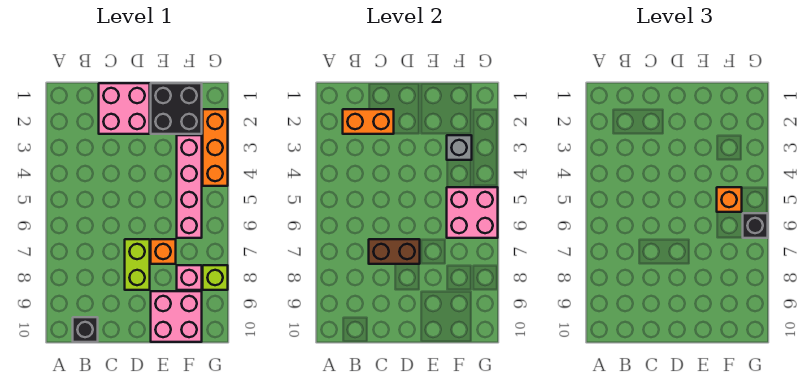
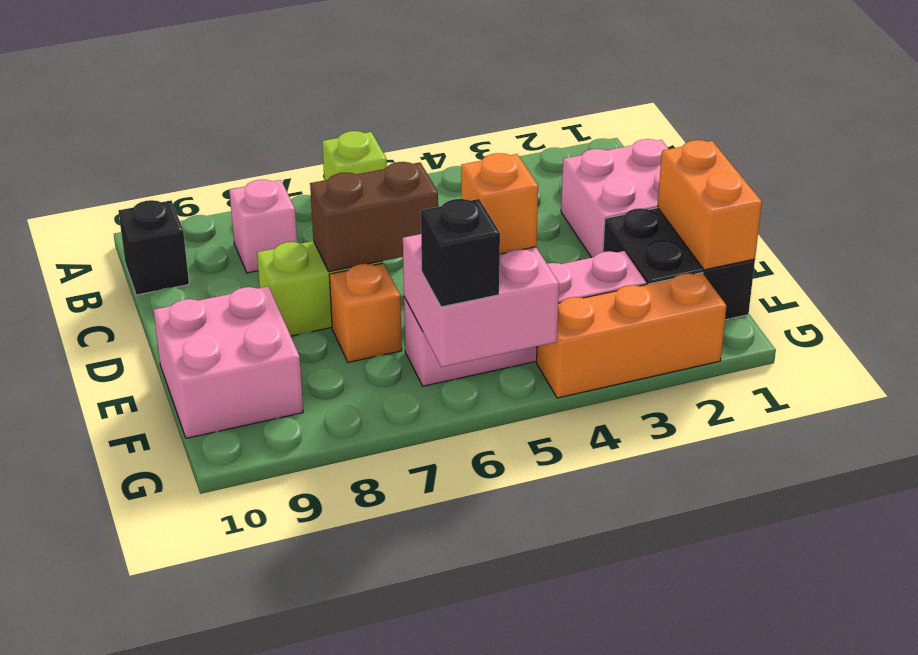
orange brick B2:C2 level 2 -> orange brick E1:F1 level 2
brown brick C7:D7 level 2 -> brown brick D6:D7 level 2
grey brick F3 level 2 -> none
pink brick F8 level 1 -> pink brick B8 level 1
lime brick G8 level 1 -> lime brick A6 level 1

